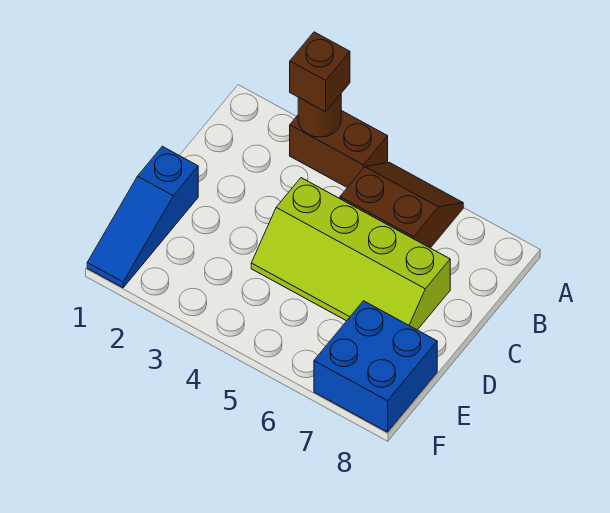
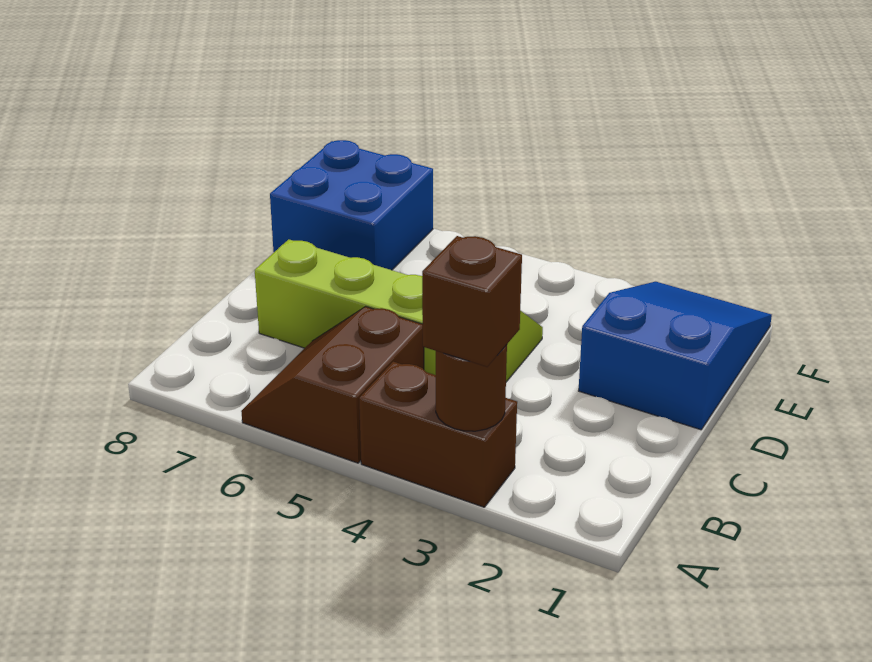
brown slope A5:B6 level 1 top B -> brown slope A5:B6 level 1 top 5
blue slope D1:F1 level 1 top D -> blue slope D1:F2 level 1 top D

